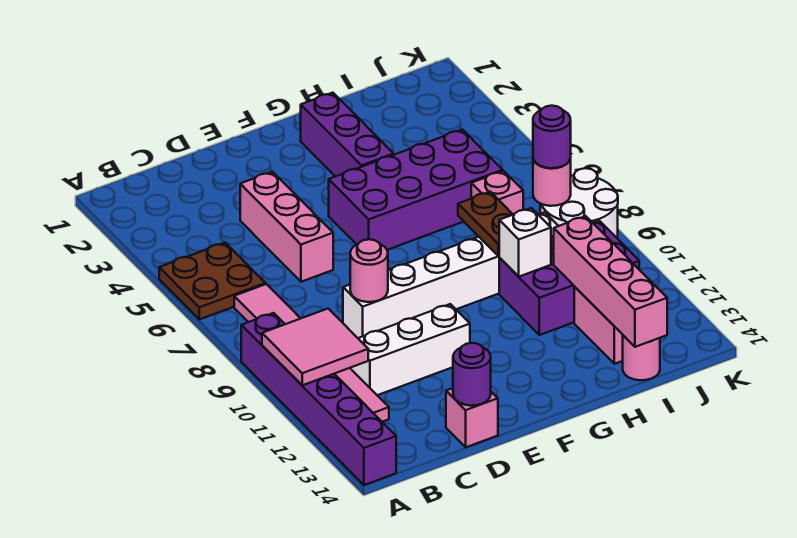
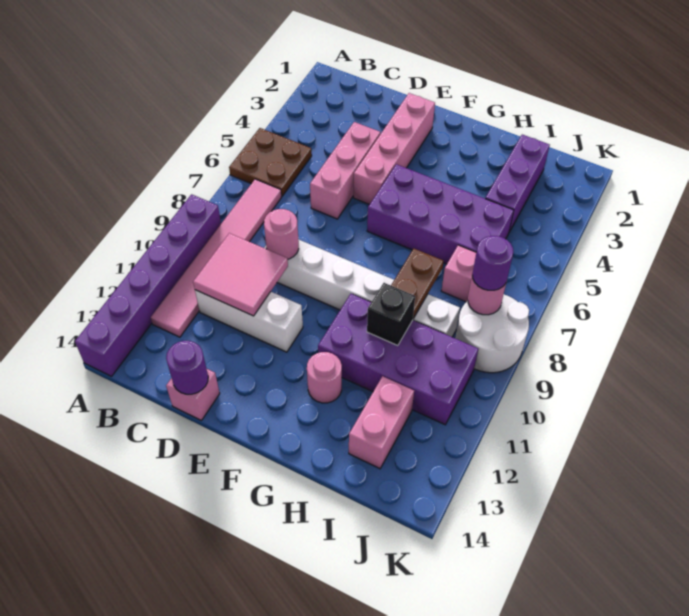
pink tile A10:B11 level 2 -> pink tile C10:D11 level 2
purple brick G2:G4 level 1 -> purple brick I2:I4 level 1
purple brick H10:J11 level 1 -> purple brick G10:J11 level 1
white brick H10 level 2 -> black brick H10 level 2
pink brick I11:I14 level 2 -> pink brick E2:E5 level 1
pink round brick I14 level 1 -> pink round brick G12 level 1

